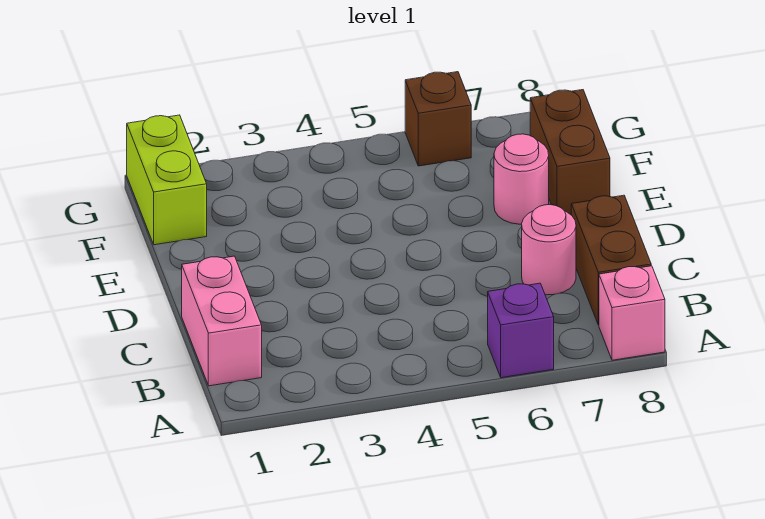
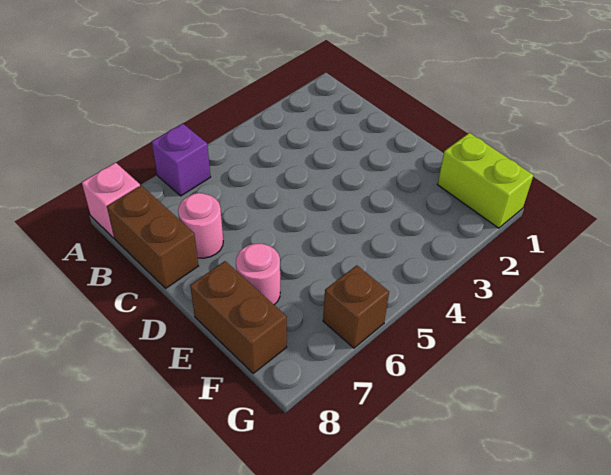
pink brick B1:C1 level 1 -> none

